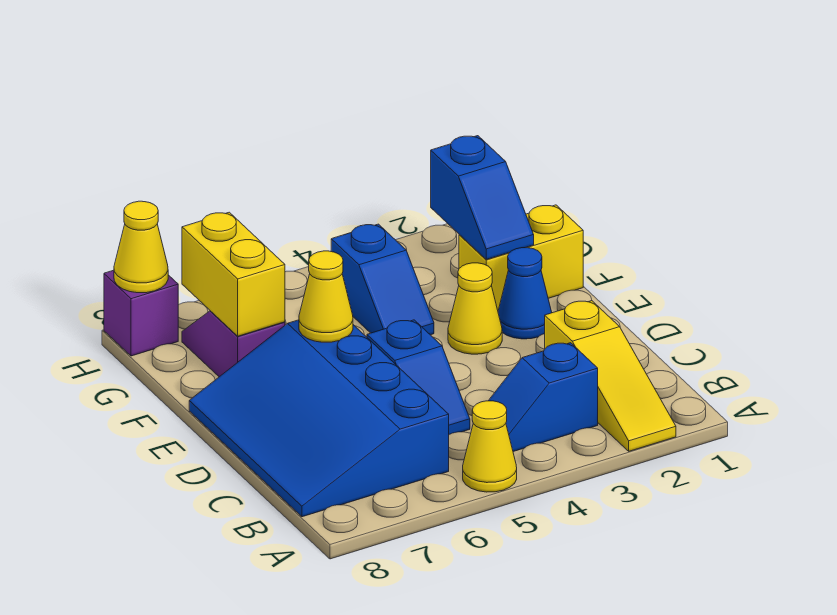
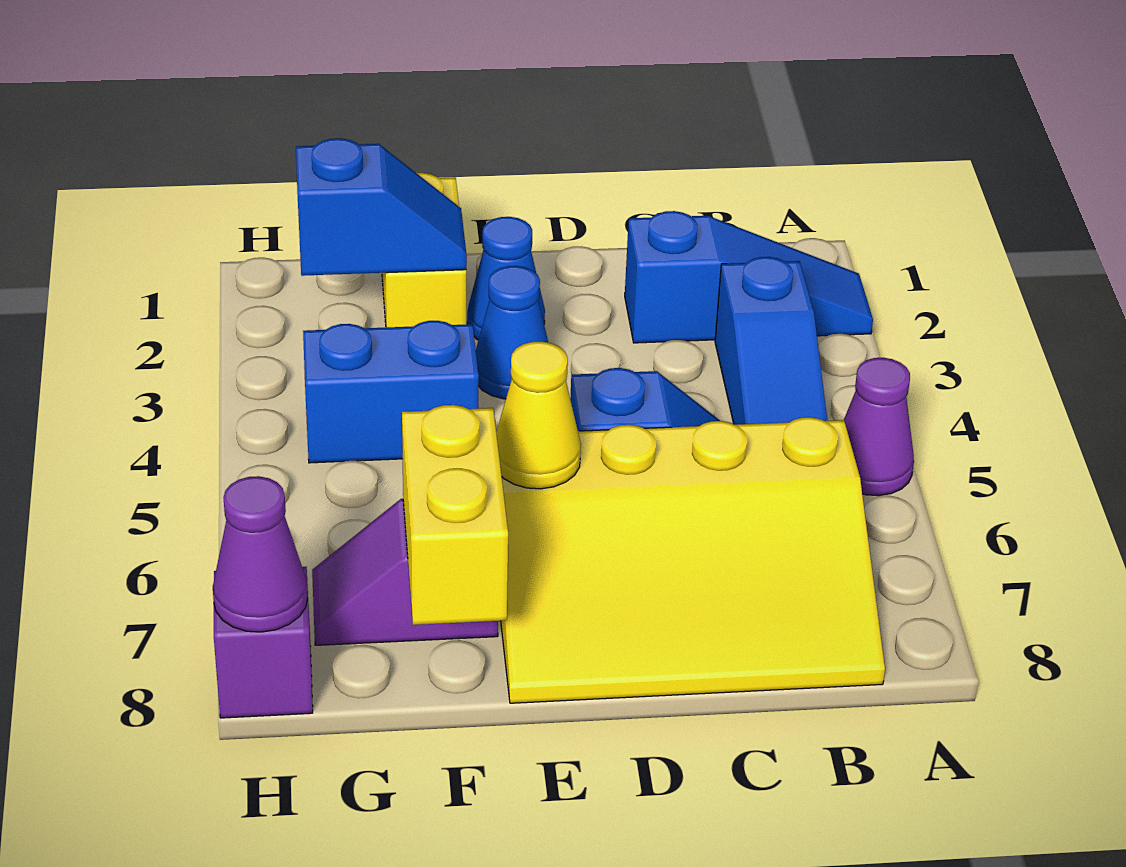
yellow slope A2:C2 level 1 top C -> blue slope A2:C2 level 1 top C
yellow cone A5 level 1 -> purple cone A5 level 1
blue slope B3:B4 level 1 top 3 -> blue slope B3:B5 level 1 top 3
blue slope B6:E8 level 1 top 6 -> yellow slope B6:E8 level 1 top 6
yellow cone E3 level 1 -> blue cone E3 level 1
blue slope F4:G4 level 1 top G -> blue brick F4:G4 level 1
yellow brick F7:G7 level 2 -> yellow brick F7:F8 level 2
yellow cone H8 level 2 -> purple cone H8 level 2

